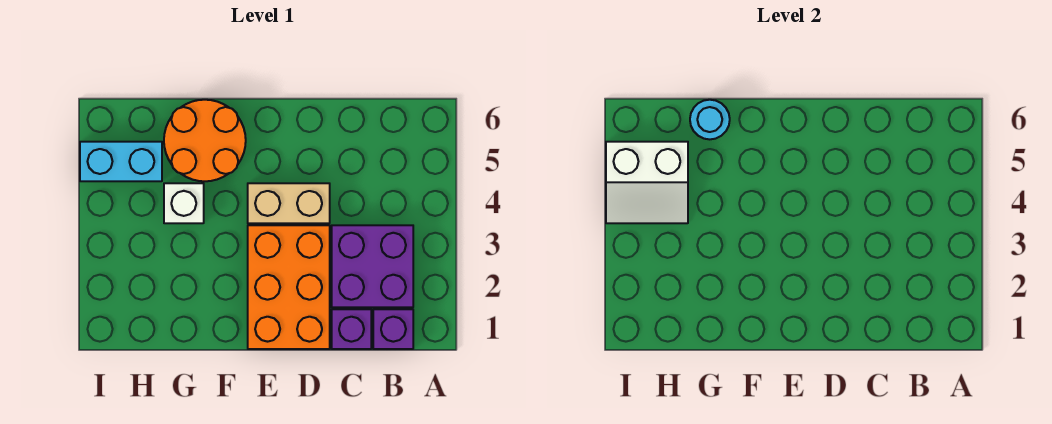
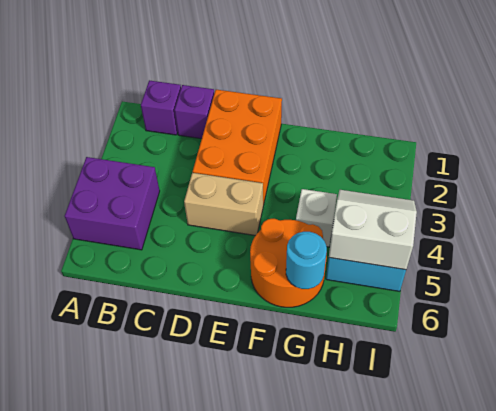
purple brick B2:C3 level 1 -> purple brick A4:B5 level 1

